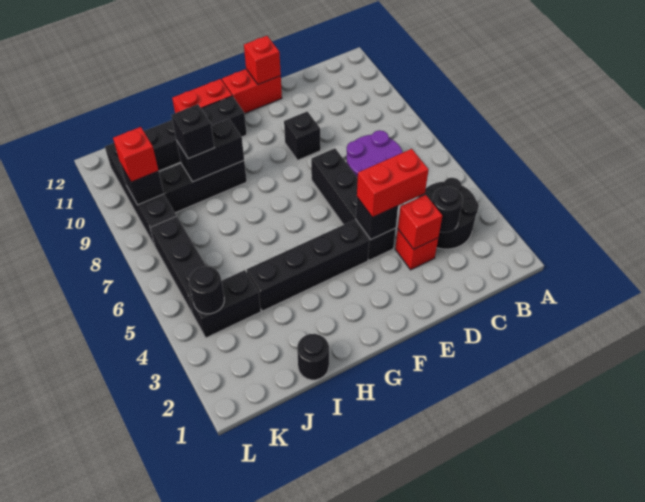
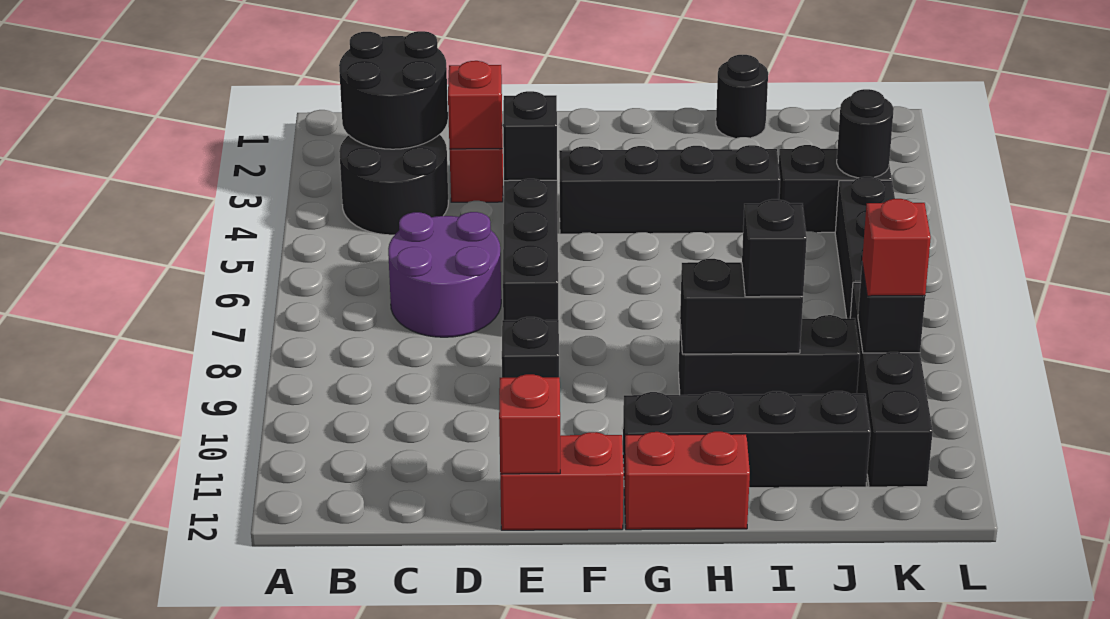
black round brick C3 level 2 -> black round brick B2:C3 level 2
red brick D4:E4 level 3 -> none

